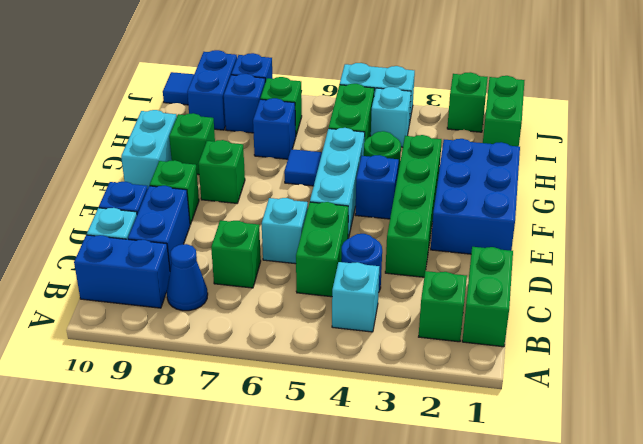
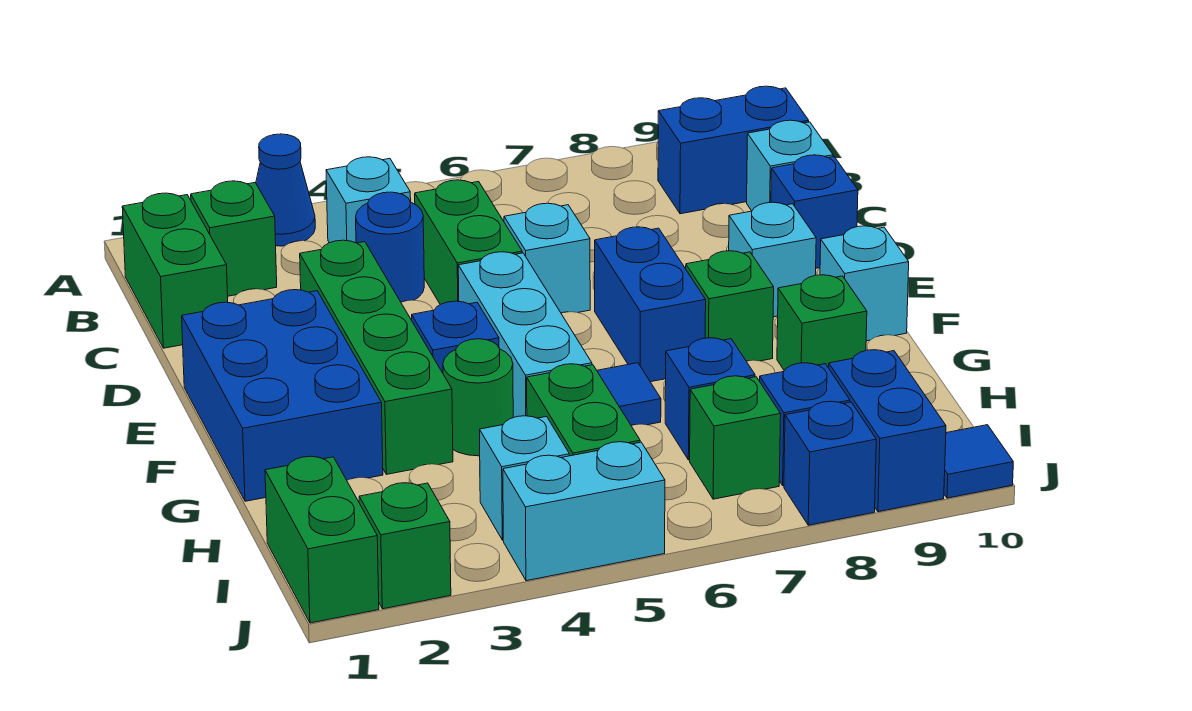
blue cone B8 level 1 -> blue cone A3 level 1
green brick C7 level 1 -> none
blue brick C9:D9 level 1 -> blue brick E7:F7 level 1
green brick E9 level 1 -> cyan brick E9 level 1
cyan brick F10:G10 level 1 -> cyan brick F10 level 1

